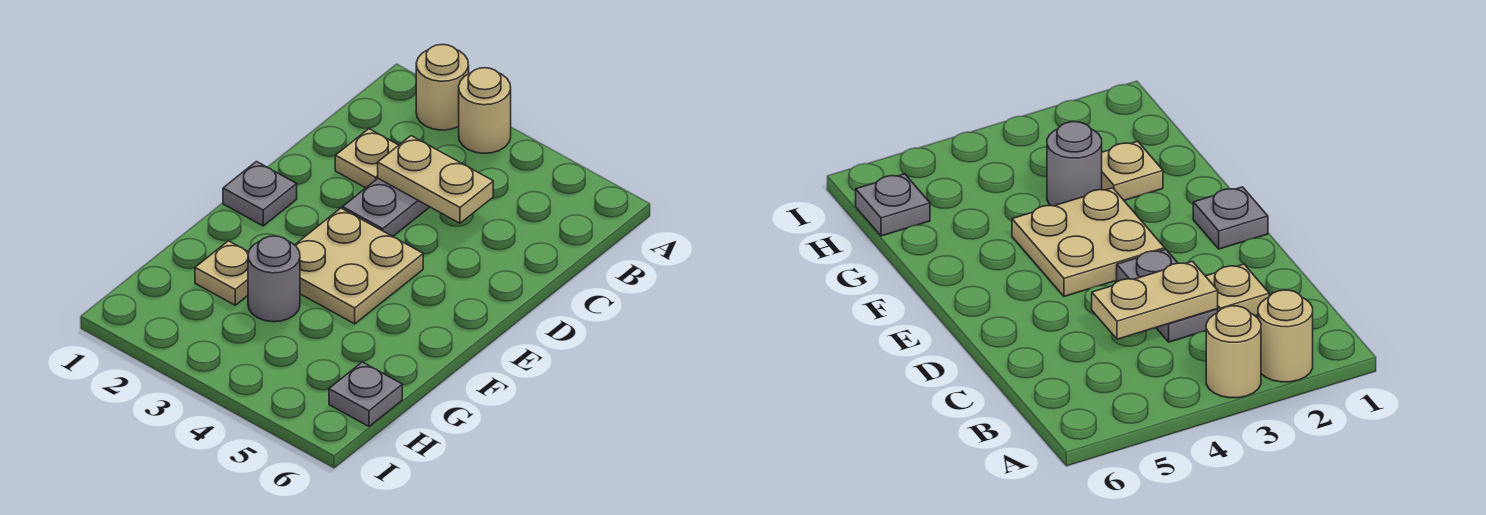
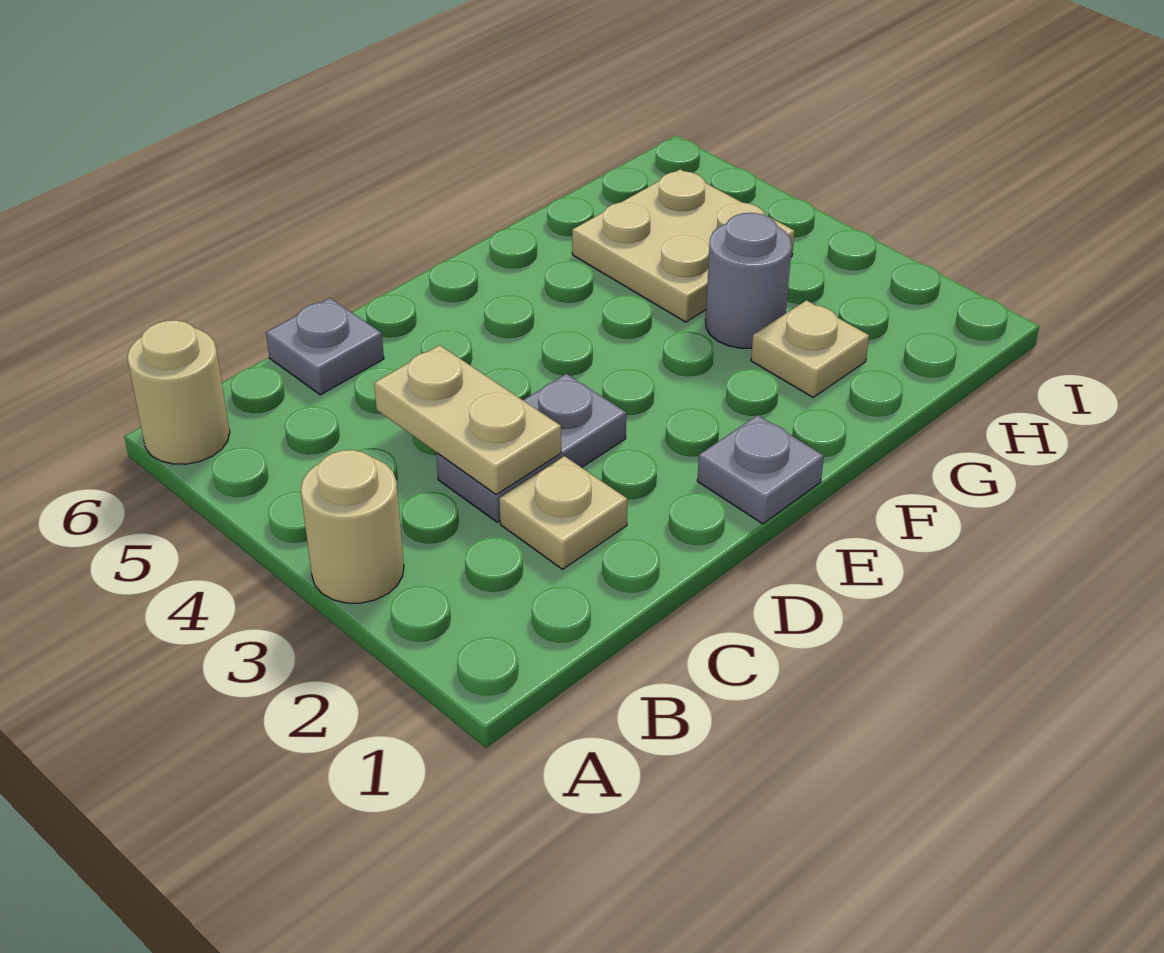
tan round brick A2 level 1 -> tan round brick A6 level 1
tan plate E3:F4 level 1 -> tan plate G4:H5 level 1
grey plate H6 level 1 -> grey plate C6 level 1

